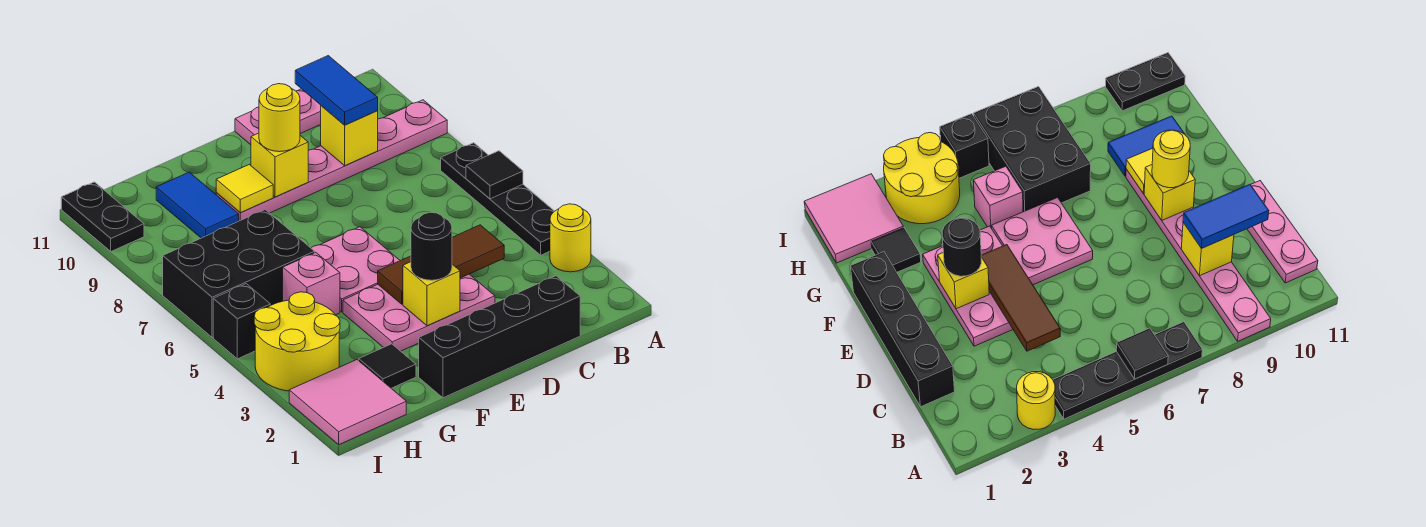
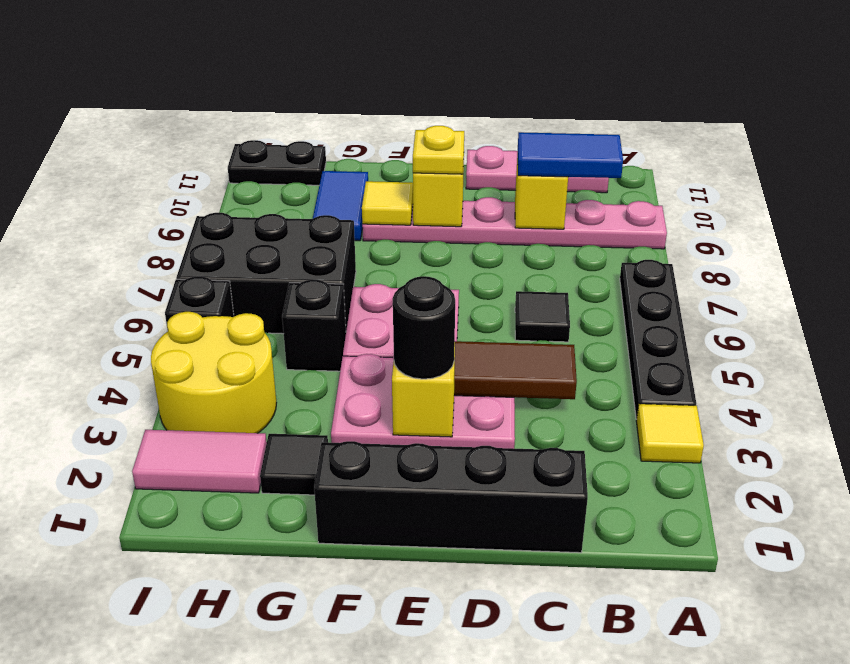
yellow round brick A3 level 1 -> yellow tile A3 level 1
black tile A6 level 2 -> black tile C6 level 1
blue tile C9:C10 level 3 -> blue tile B9:C9 level 3
yellow round brick E9 level 3 -> yellow plate E9 level 3
pink brick G5 level 1 -> black brick G5 level 1
pink tile H1:I2 level 1 -> pink tile H2:I2 level 1
black plate I10:I11 level 1 -> black plate H11:I11 level 1

